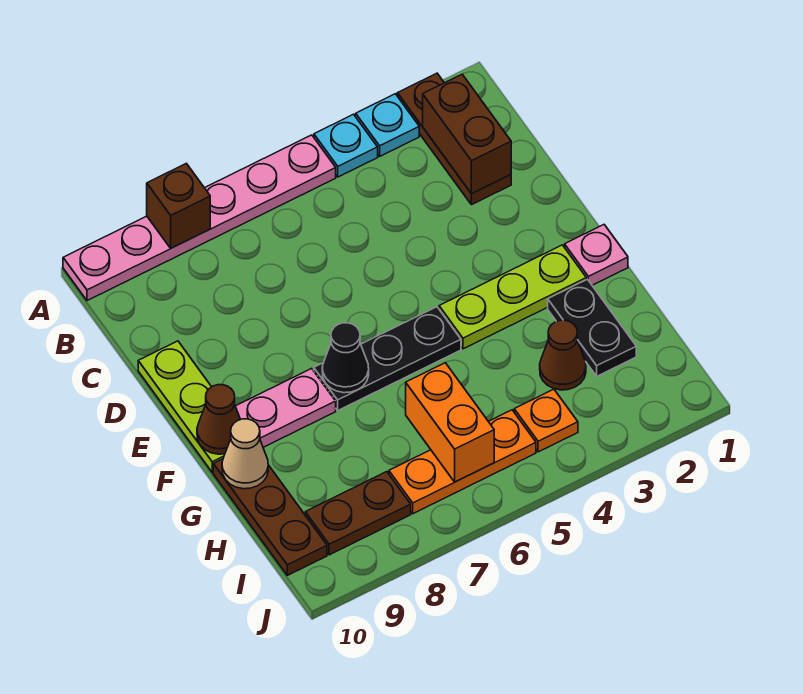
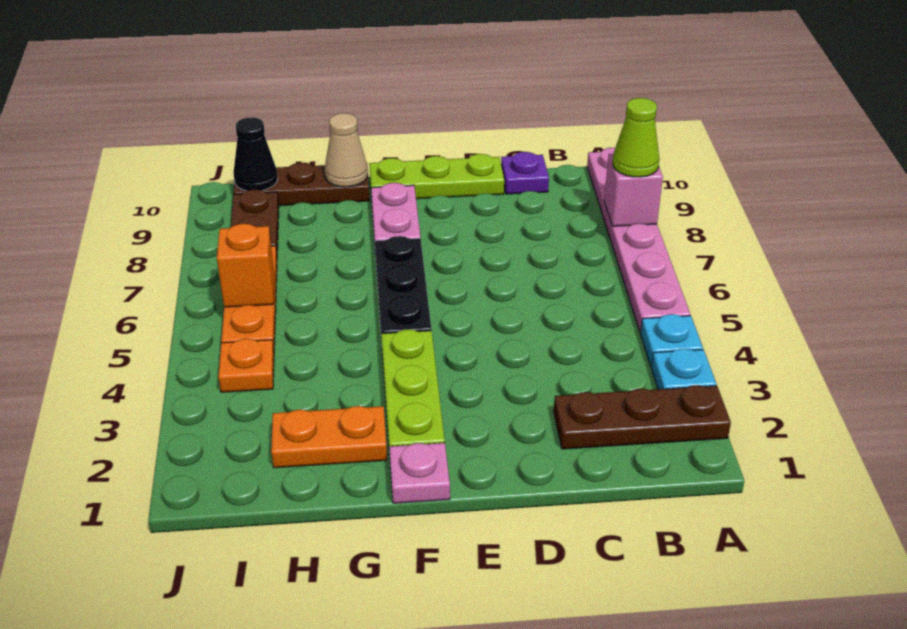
brown brick A8 level 2 -> pink brick A8 level 2
none -> lime cone A8 level 3
brown brick B2:C2 level 2 -> none
none -> purple plate C10 level 1
black cone F7 level 2 -> black cone I10 level 2
brown cone F10 level 2 -> none
black plate G2:H2 level 1 -> orange plate G2:H2 level 1
brown cone H3 level 1 -> none
orange brick H6:I6 level 2 -> orange brick I6 level 2

